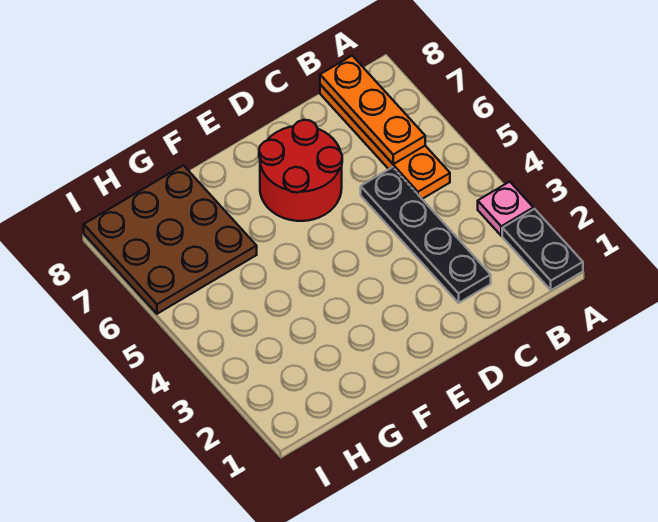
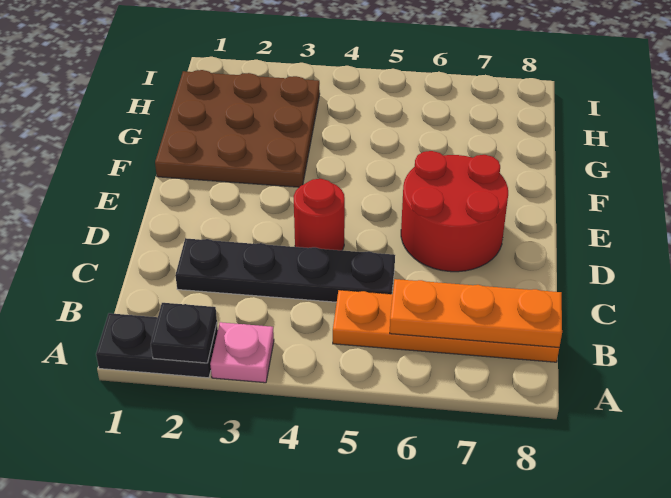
none -> black plate A2 level 2
none -> red round brick D4 level 1
brown plate G6:I8 level 1 -> brown plate F1:H3 level 1

